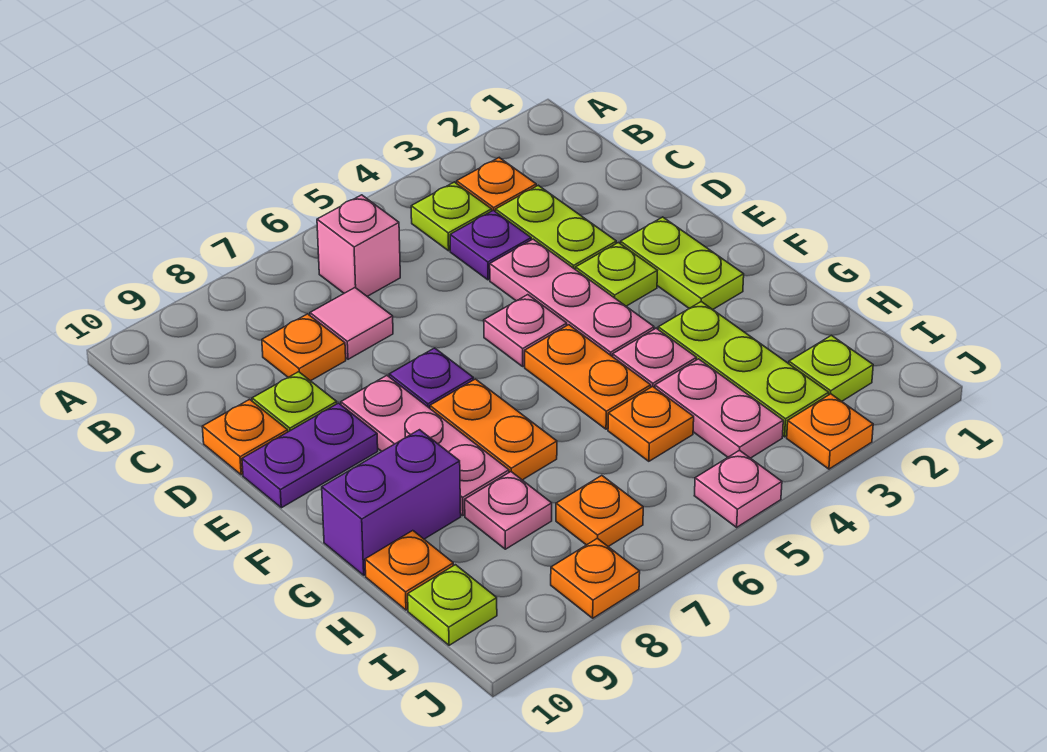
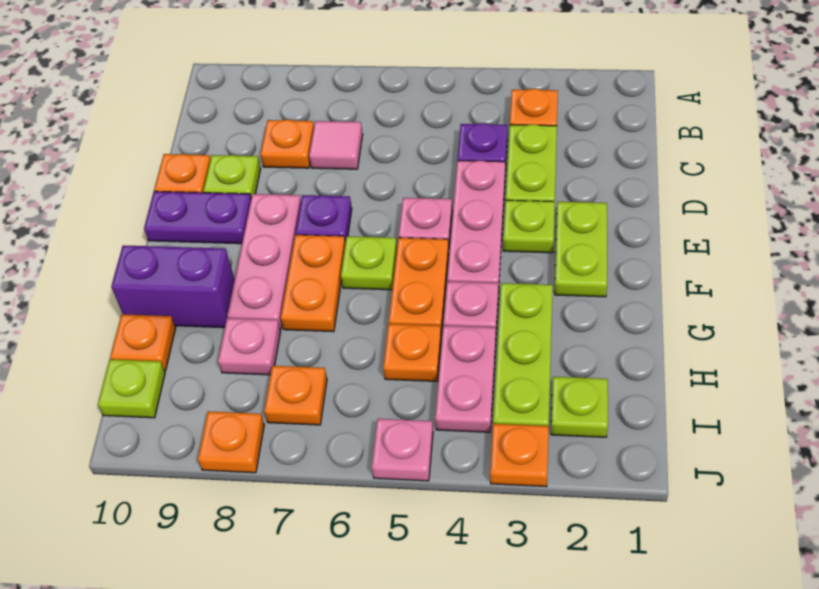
lime plate B4 level 1 -> lime plate F6 level 1
pink brick B6 level 1 -> none

